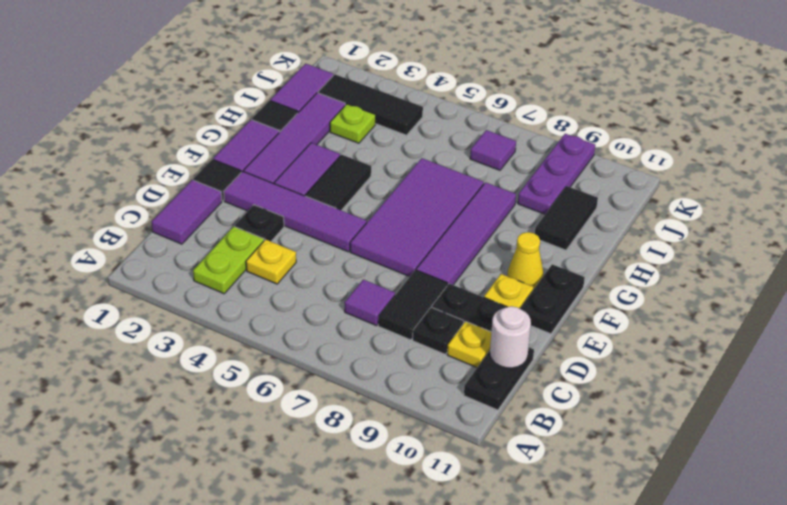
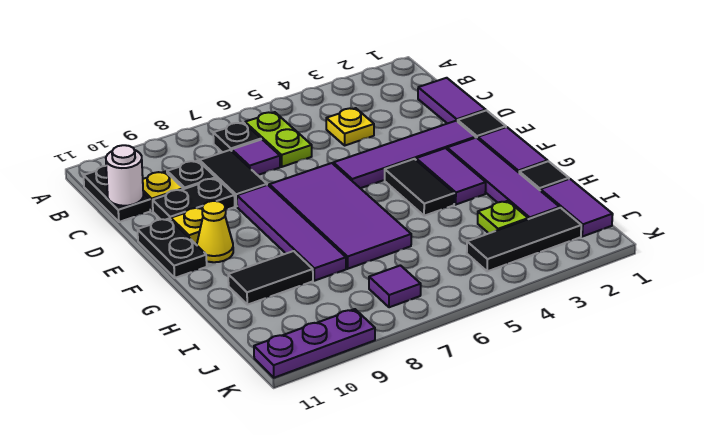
lime plate B3:C3 level 1 -> lime plate B6:C6 level 1
black plate D3 level 1 -> black plate B7 level 1
black tile H10:I10 level 1 -> black tile H9:H10 level 1
purple plate I9:K9 level 1 -> purple plate K9:K11 level 1

